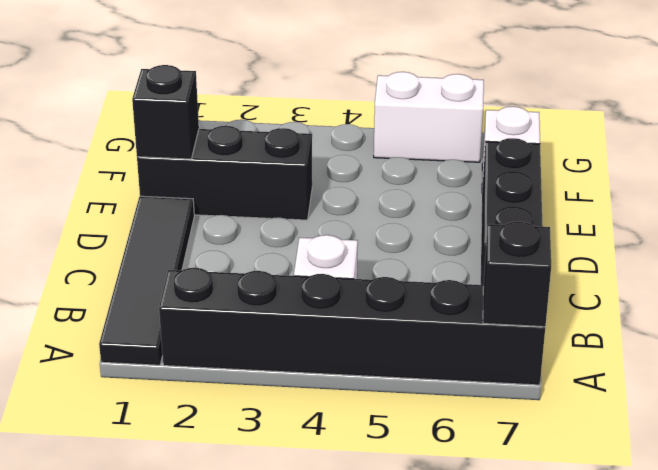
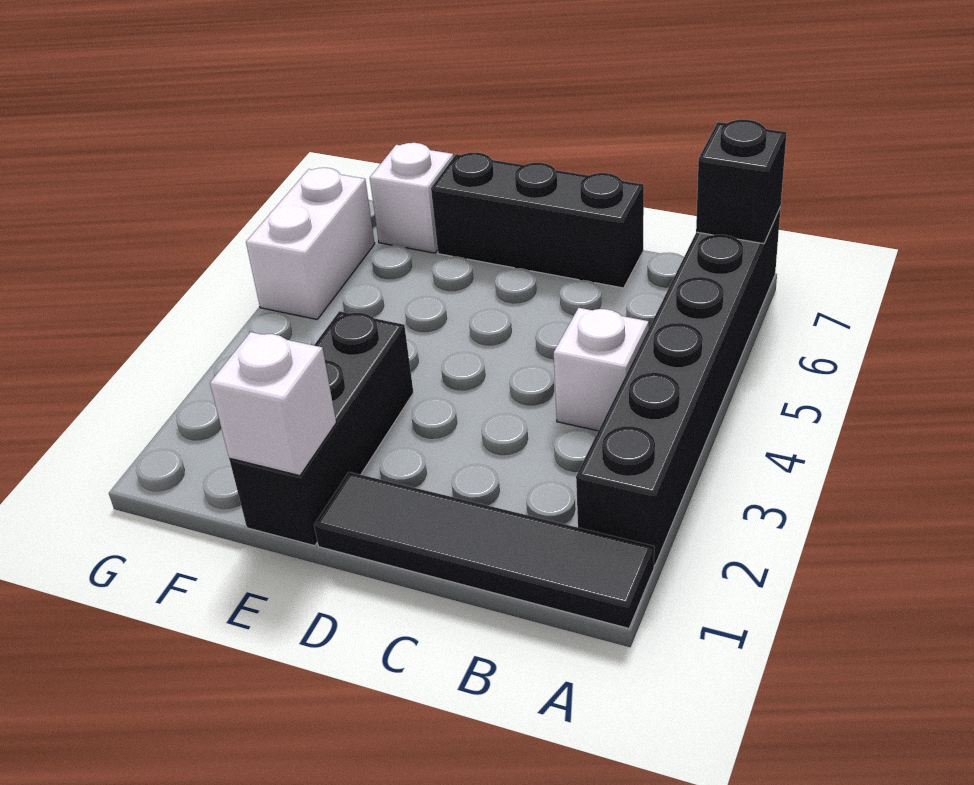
black brick E1 level 2 -> white brick E1 level 2

